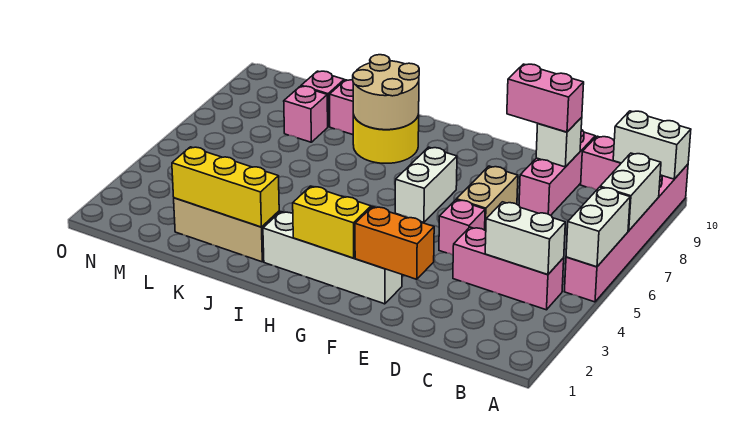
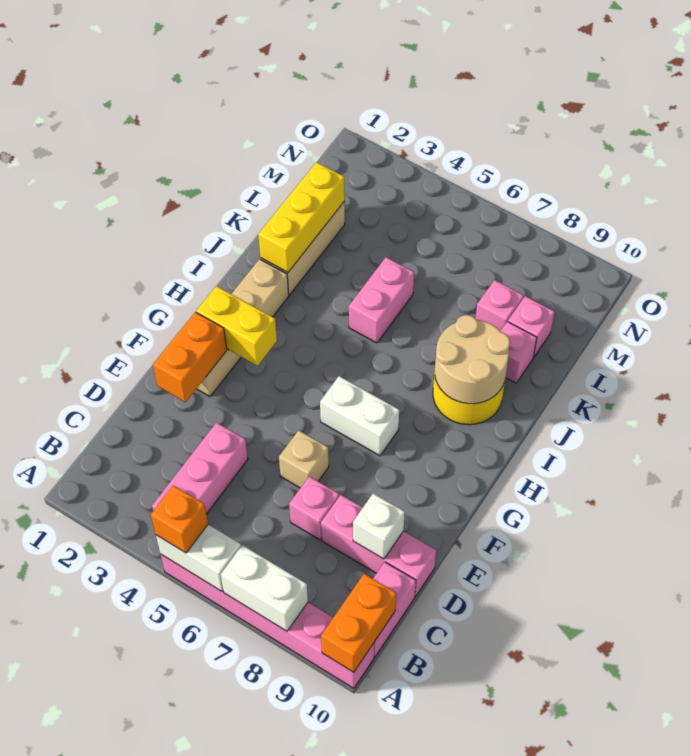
none -> orange brick A5 level 3
white brick A10:B10 level 2 -> orange brick A10:B10 level 2
white brick B4:C4 level 2 -> none
pink brick D9:E9 level 3 -> pink brick J5:K5 level 1
pink brick E5 level 1 -> pink brick D7 level 1
tan brick E6:E7 level 1 -> tan brick E6 level 1
white brick F2:I2 level 1 -> tan brick F2:I2 level 1
yellow brick G2:H2 level 2 -> yellow brick G2:G3 level 2

